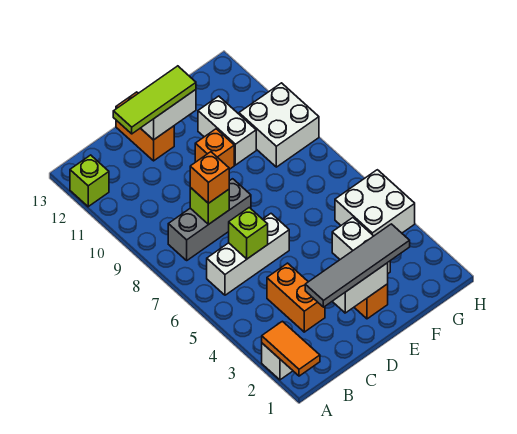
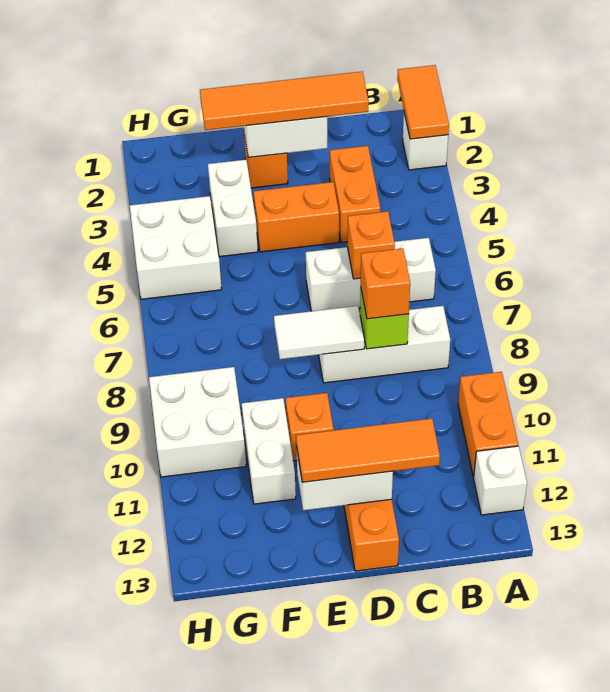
none -> orange brick A10:A11 level 1
lime brick A12 level 1 -> white brick A12 level 1
grey brick B8:D8 level 1 -> white brick B8:D8 level 1
grey tile C2:F2 level 3 -> orange tile C2:F2 level 3
lime brick C6 level 2 -> orange brick C6 level 2
lime tile C12:E12 level 3 -> orange tile C12:E12 level 3
none -> orange brick D4:E4 level 1
none -> white tile D8:E8 level 2

